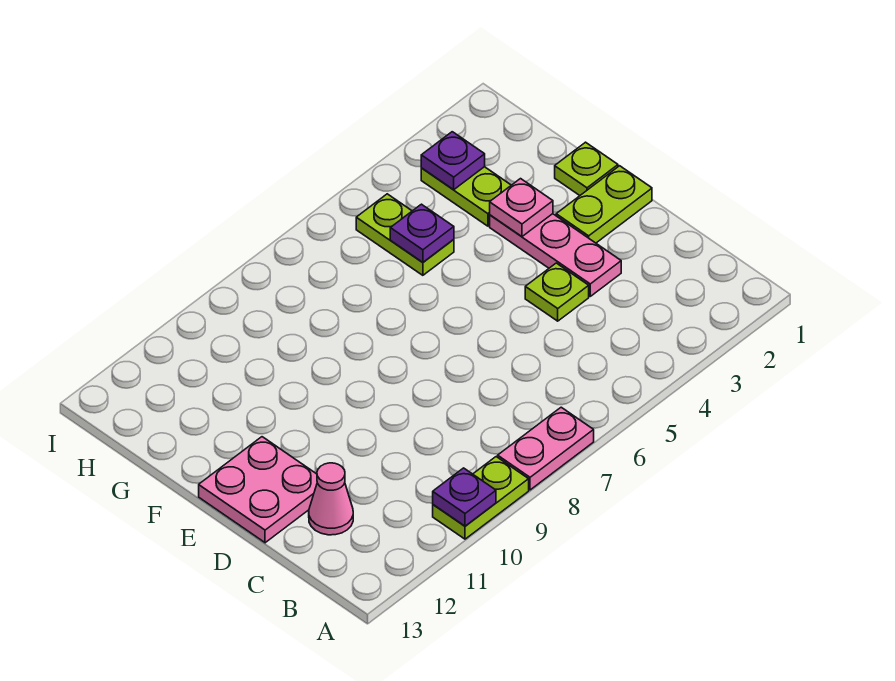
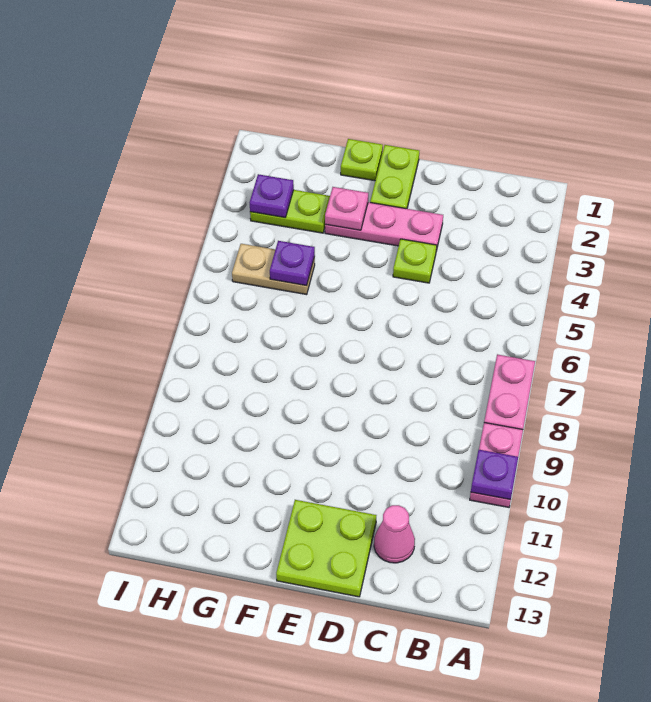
lime plate A9:A10 level 1 -> pink plate A9:A10 level 1
pink plate D12:E13 level 1 -> lime plate D12:E13 level 1
lime plate G5:H5 level 1 -> tan plate G5:H5 level 1

